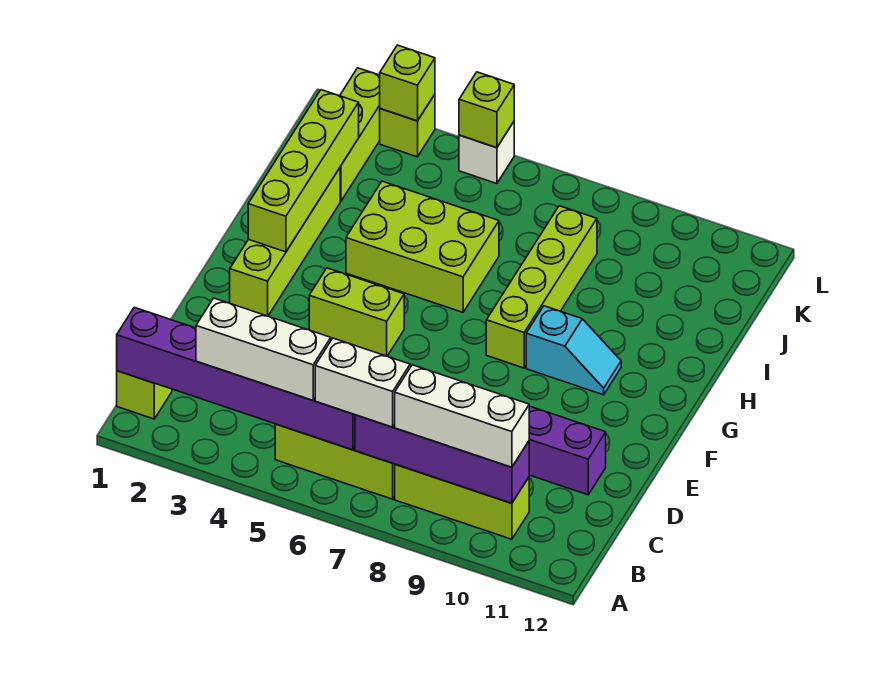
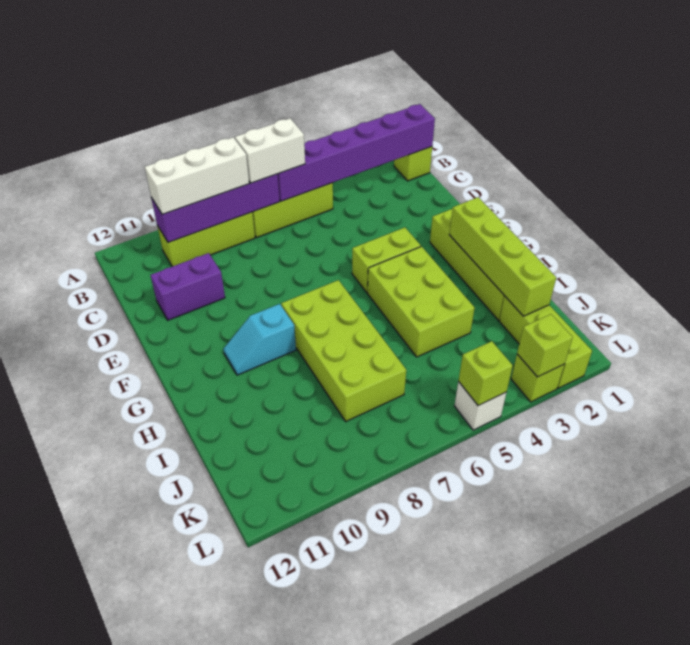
white brick B3:B5 level 3 -> none
lime brick G8:J8 level 1 -> lime brick G7:J8 level 1
lime brick H4:I6 level 1 -> lime brick G4:I5 level 1

